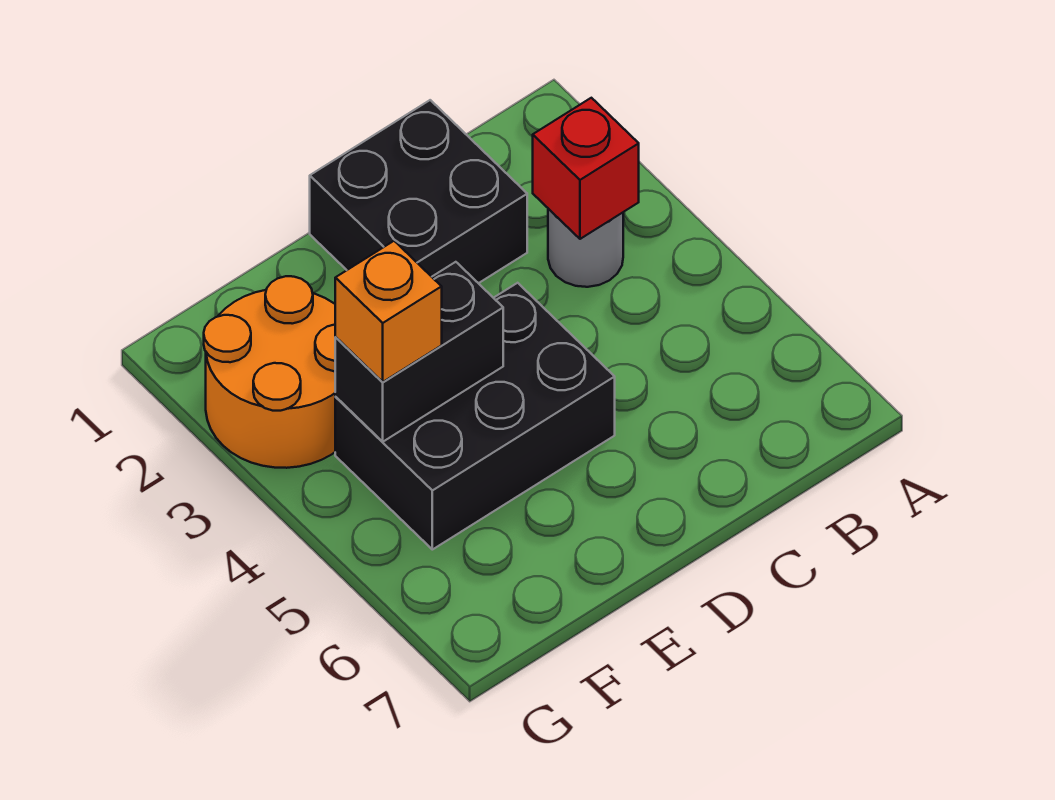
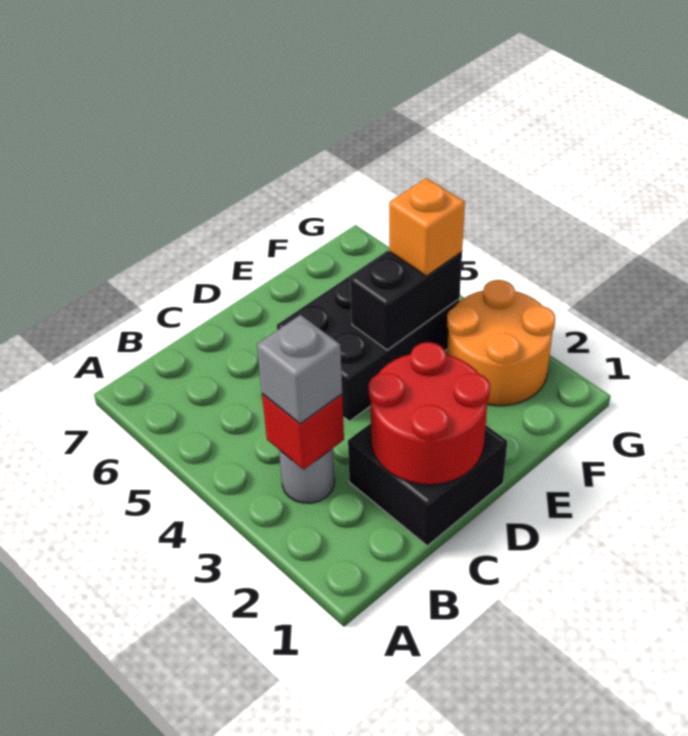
none -> grey brick B3 level 3
none -> red round brick C1:D2 level 2

